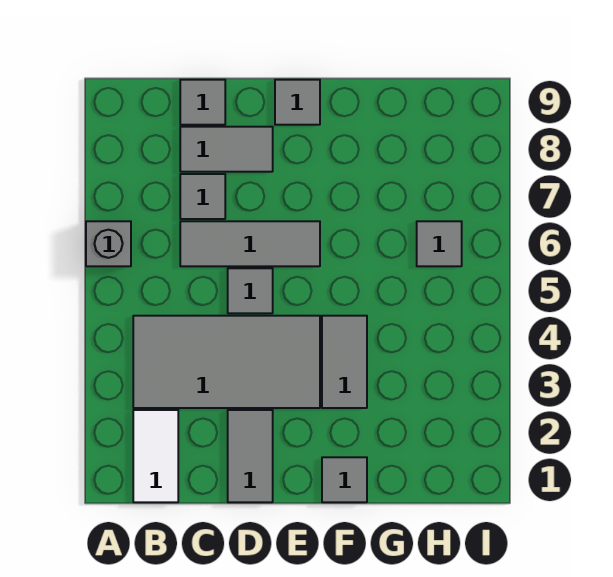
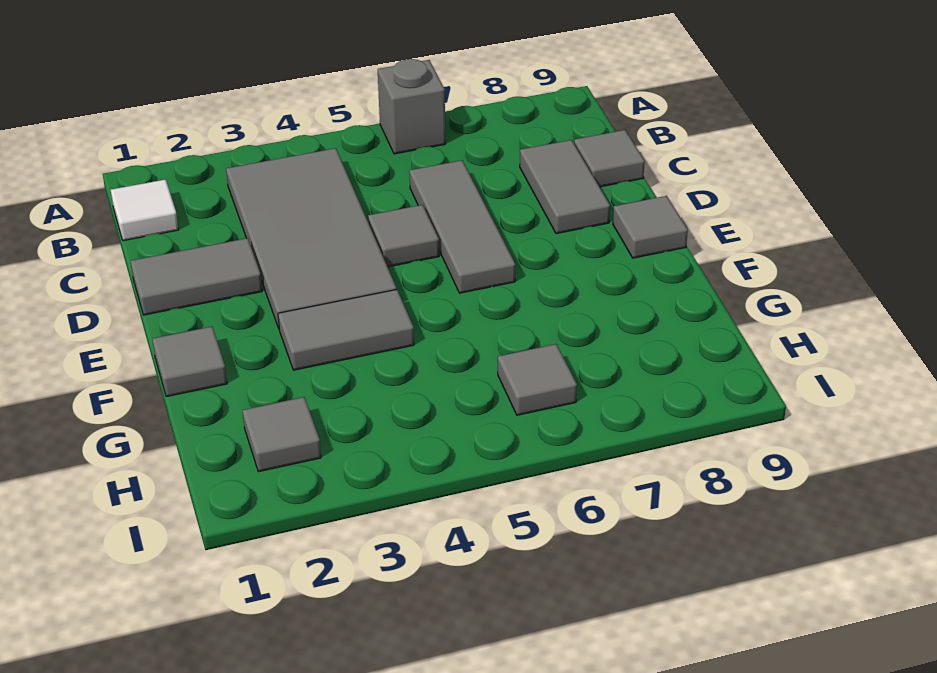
white tile B1:B2 level 1 -> white tile B1 level 1
grey tile C7 level 1 -> grey tile H2 level 1

